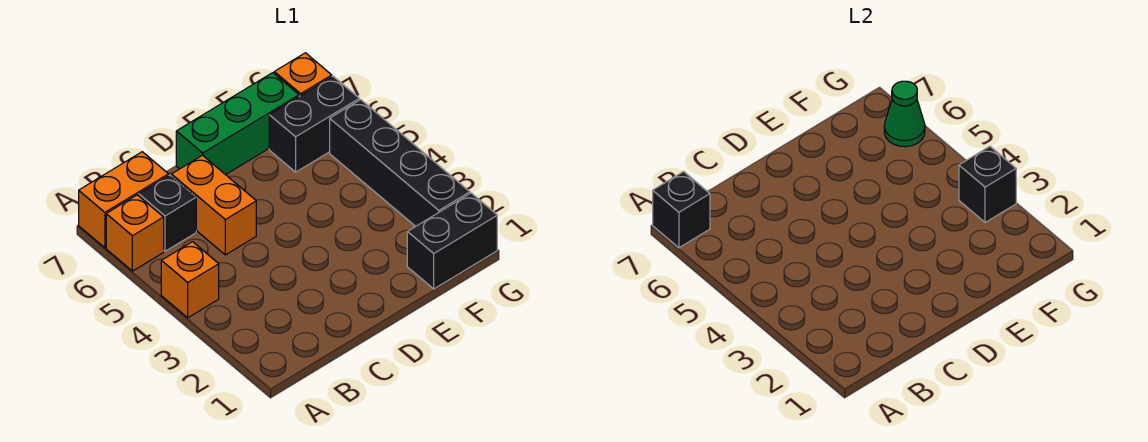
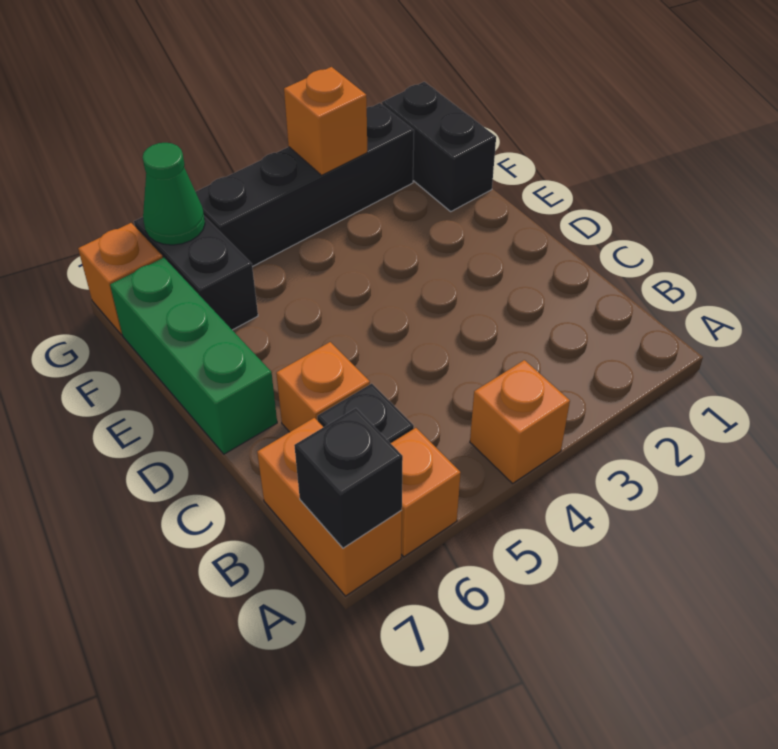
orange brick C5:C6 level 1 -> orange brick C6 level 1
black brick G3 level 2 -> orange brick G3 level 2

